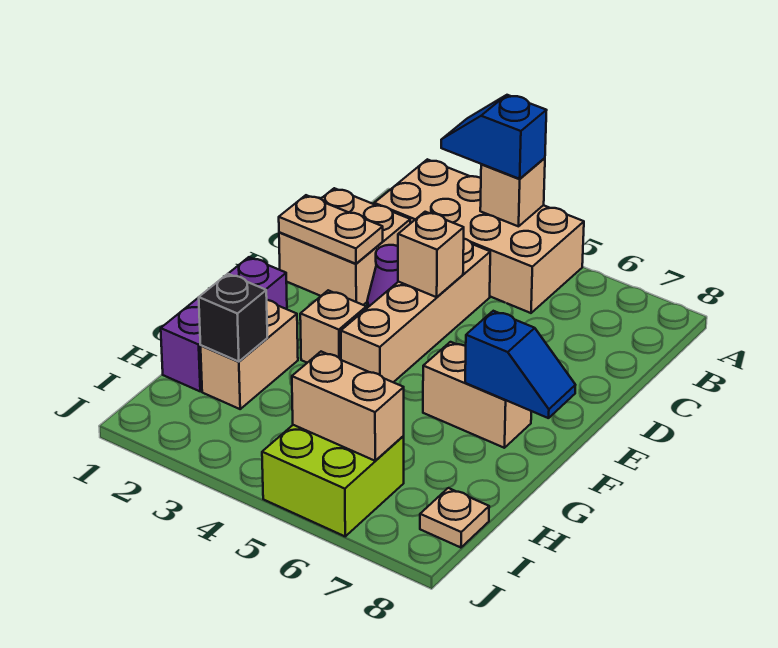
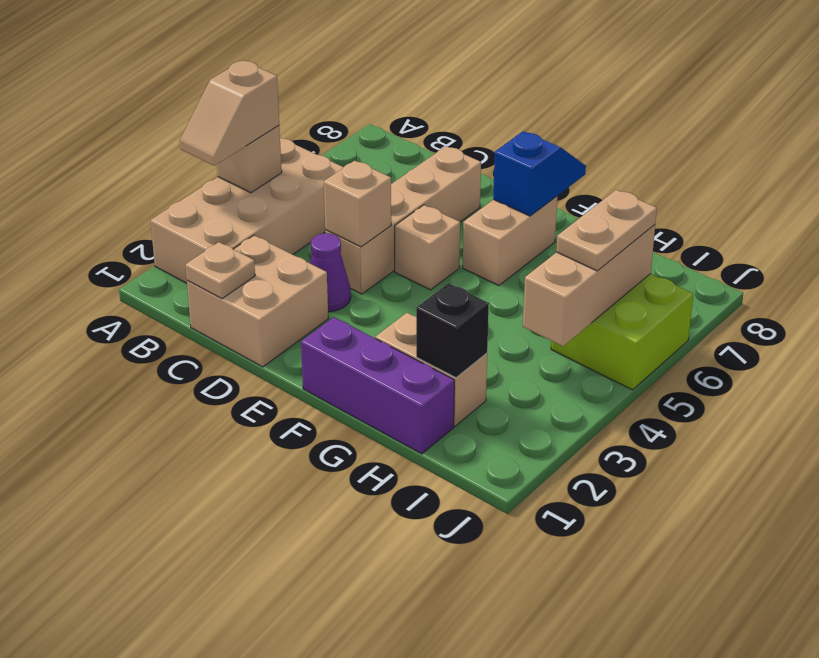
blue slope A3:A4 level 3 top 4 -> tan slope A3:A4 level 3 top 4
tan brick C4:F4 level 1 -> tan brick D4:D7 level 1
tan plate D1:D2 level 2 -> tan plate I5:I6 level 3
tan brick F3 level 1 -> tan brick E5 level 1
tan brick I5:I6 level 2 -> tan brick I4:I6 level 2
tan plate I8 level 1 -> tan plate C1 level 2

